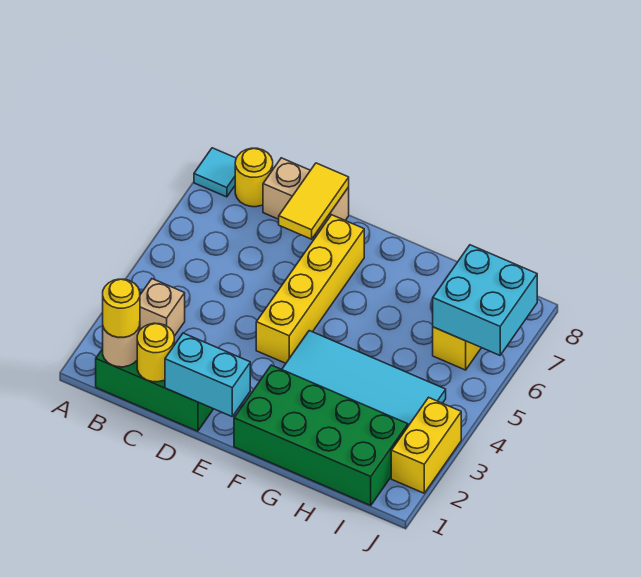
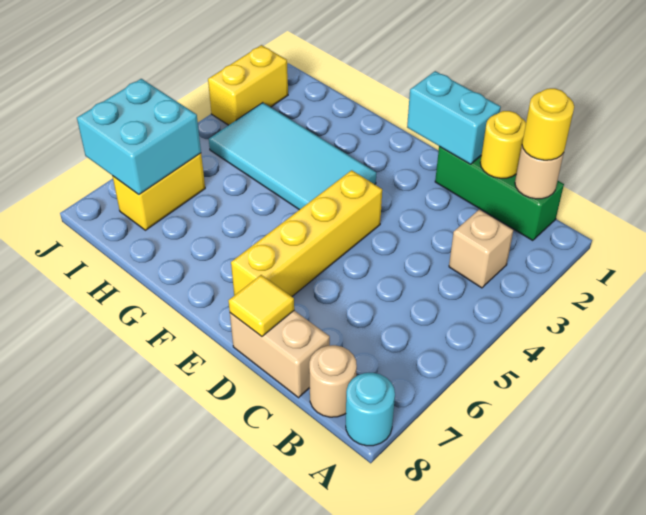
cyan tile A8 level 1 -> cyan round brick A8 level 1
yellow round brick B8 level 1 -> tan round brick B8 level 1
yellow tile D7:D8 level 2 -> yellow tile D8 level 2
green brick F1:I2 level 1 -> none

